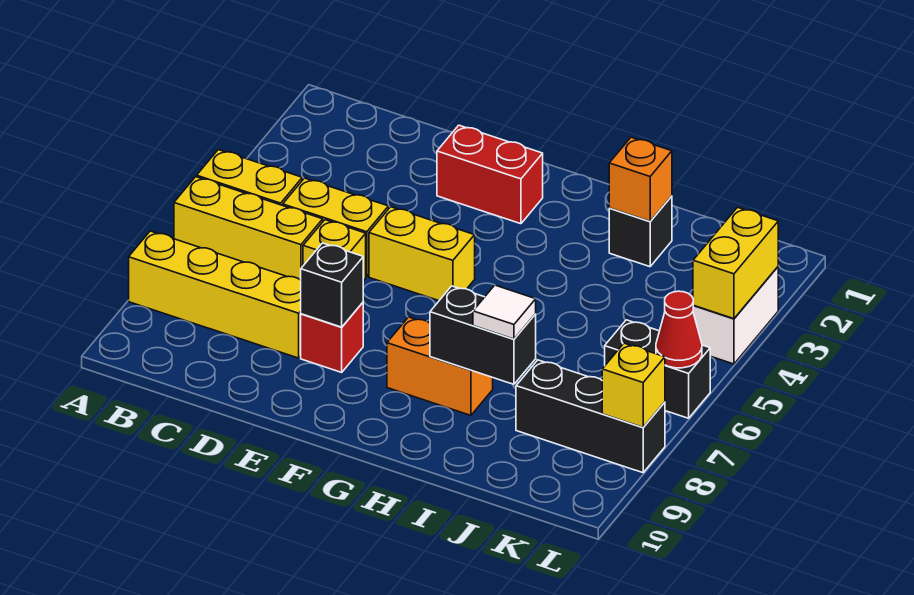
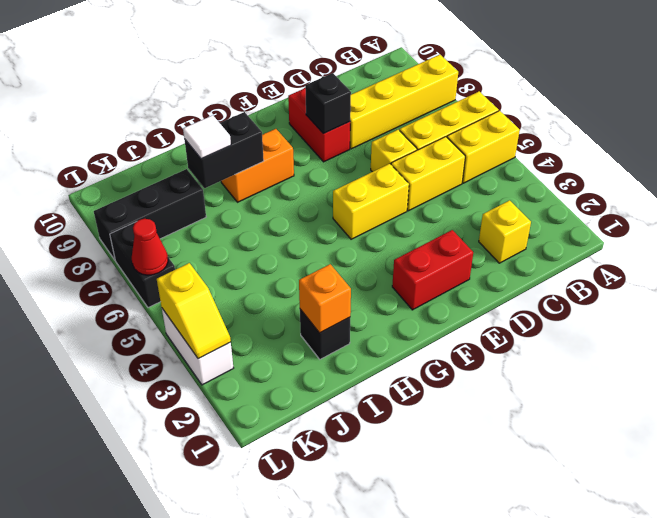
red brick E8 level 1 -> red brick E8:E9 level 1
black brick K6:L6 level 1 -> black brick L6:L7 level 1
yellow brick L3:L4 level 2 -> yellow slope L3:L4 level 2 top 4
yellow brick L8 level 2 -> yellow brick C2 level 1

